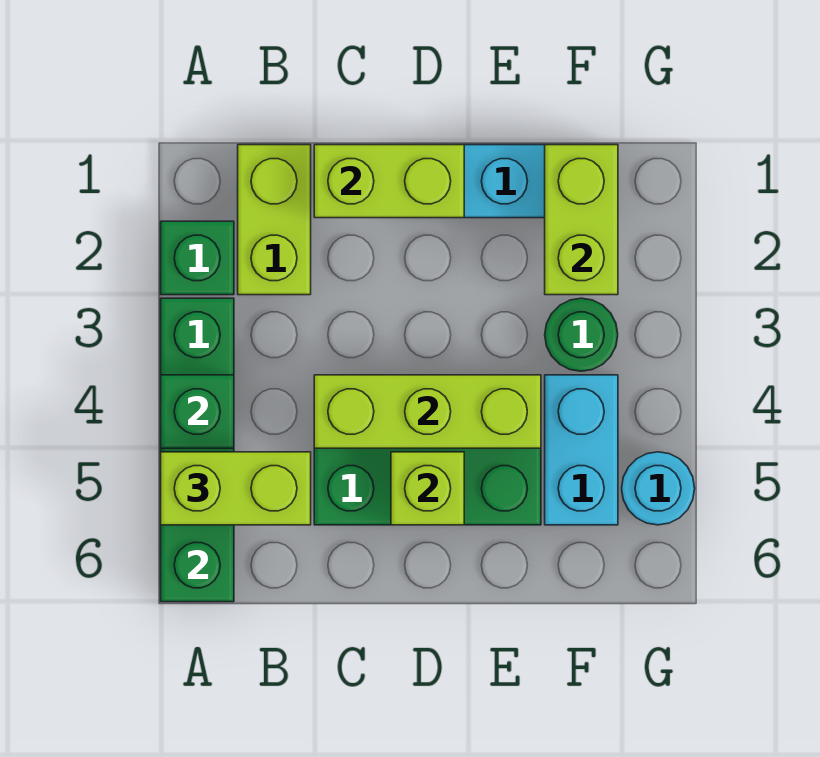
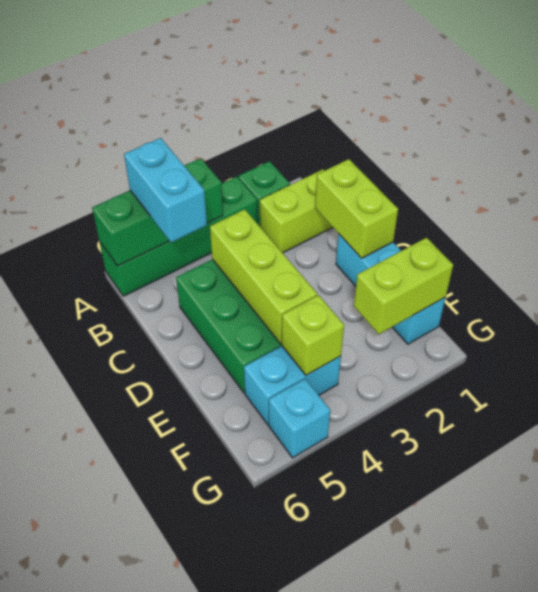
lime brick A5:B5 level 3 -> cyan brick A5:B5 level 3
lime brick D5 level 2 -> lime brick F4 level 2
green round brick F3 level 1 -> none
cyan round brick G5 level 1 -> cyan brick G5 level 1

